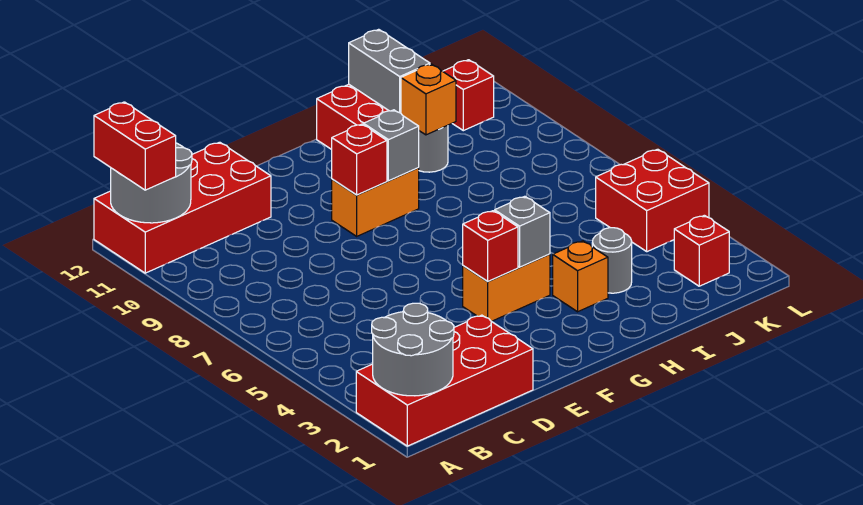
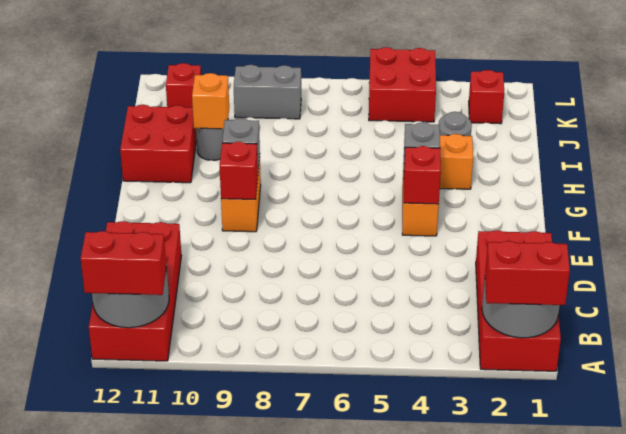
none -> red brick A1:A2 level 3
grey brick I11:I12 level 2 -> grey brick K8:K9 level 1

